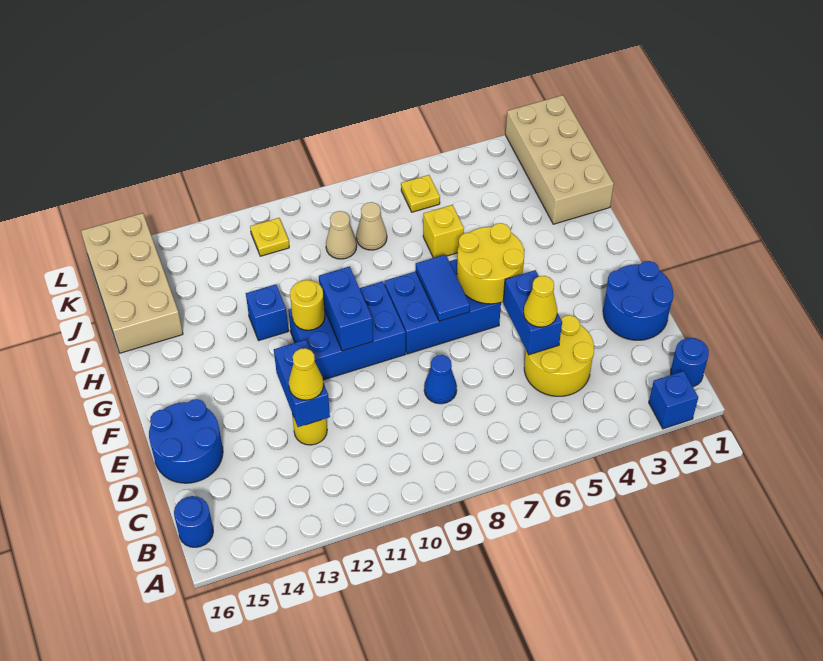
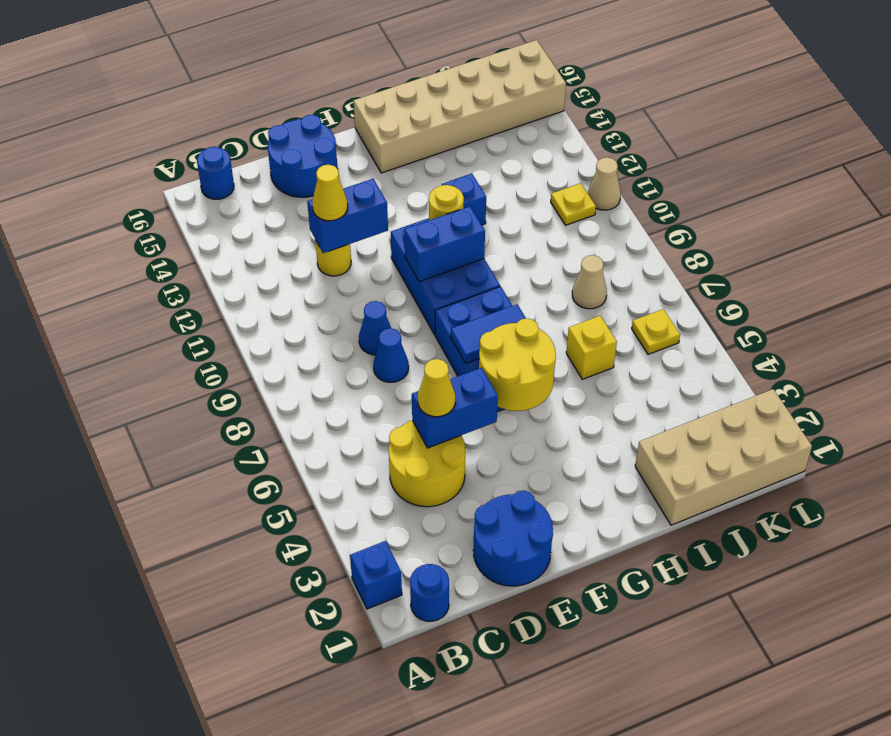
none -> blue cone D9 level 1
tan brick I15:L16 level 1 -> tan brick G15:L16 level 1
tan cone J9 level 1 -> tan cone L11 level 1

